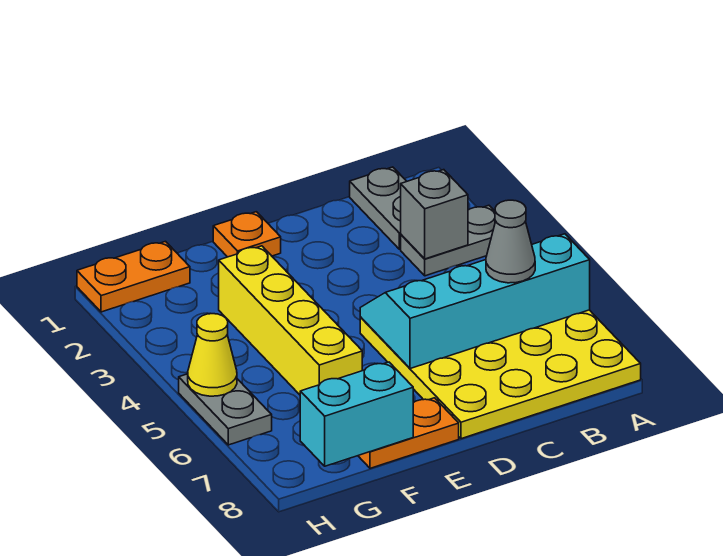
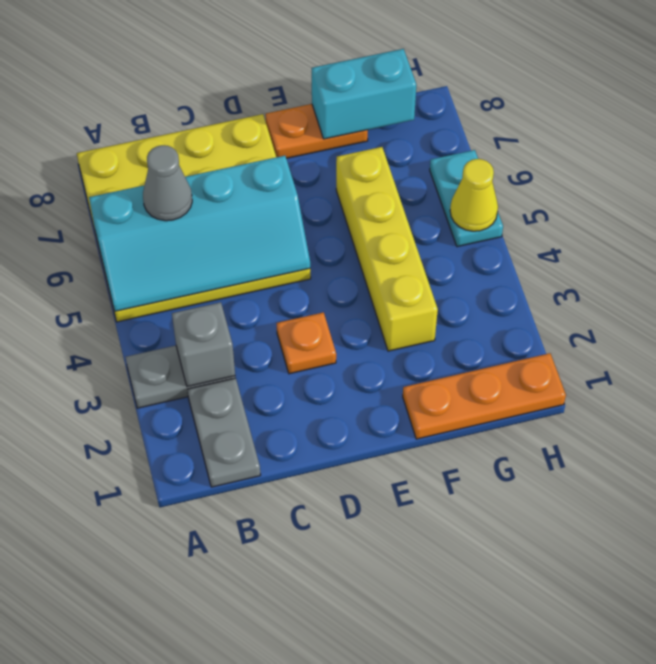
orange plate E1 level 1 -> orange plate D3 level 1
orange plate G1:H1 level 1 -> orange plate F1:H1 level 1
grey plate H5:H6 level 1 -> cyan plate H5:H6 level 1

